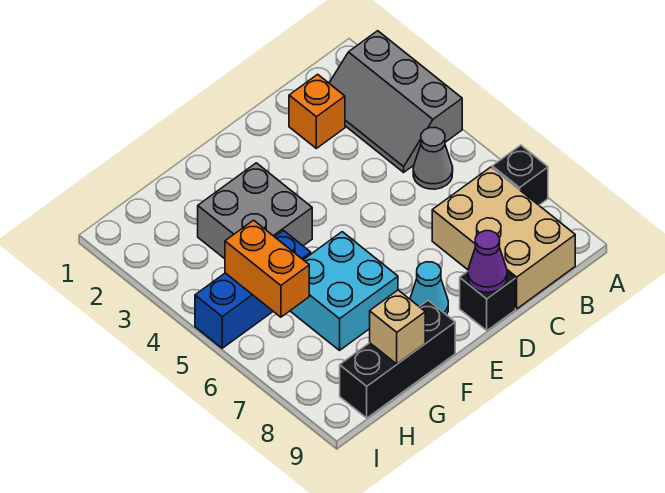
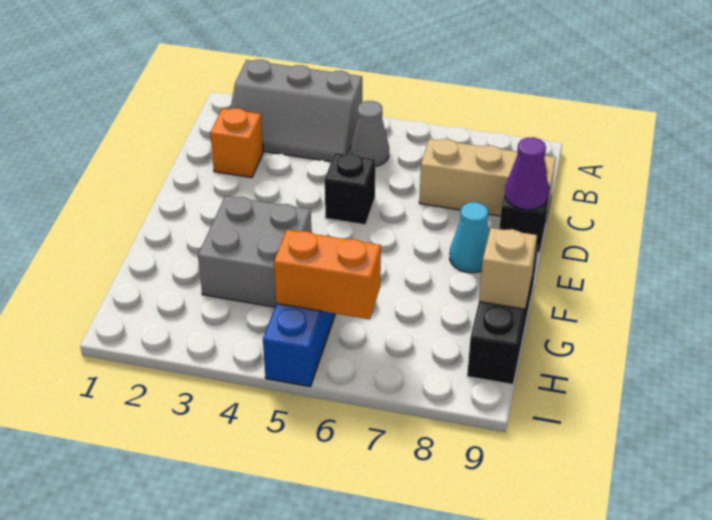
black brick A7 level 1 -> black brick D5 level 1
tan brick B7:C9 level 1 -> tan brick C7:C9 level 1
cyan brick F6:G7 level 1 -> none

